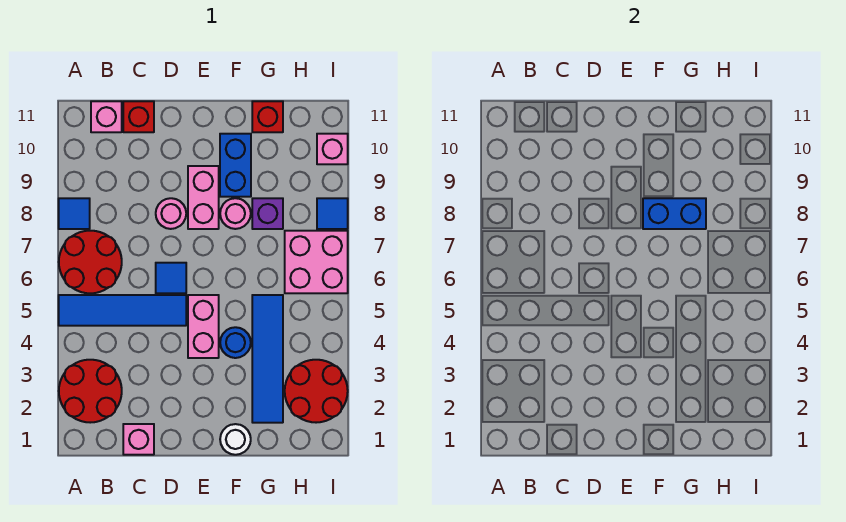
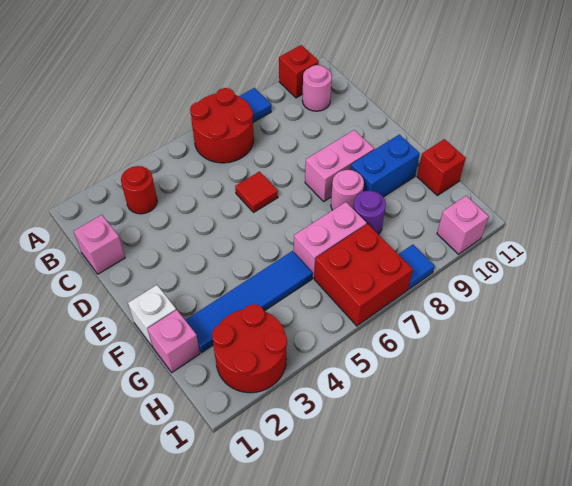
red round brick A2:B3 level 1 -> red round brick B3 level 1
blue tile A5:D5 level 1 -> none
pink brick B11 level 1 -> pink brick G1 level 1
red brick C11 level 1 -> red brick A10 level 1
blue tile D6 level 1 -> red tile D6 level 1
pink round brick D8 level 1 -> pink round brick B10 level 1
pink brick E4:E5 level 1 -> pink brick G6:G7 level 1
white round brick F1 level 1 -> white brick F1 level 1
blue round brick F4 level 1 -> none
blue brick F8:G8 level 2 -> none
purple brick G8 level 1 -> purple round brick G8 level 1
pink brick H6:I7 level 1 -> red brick H6:I7 level 1

